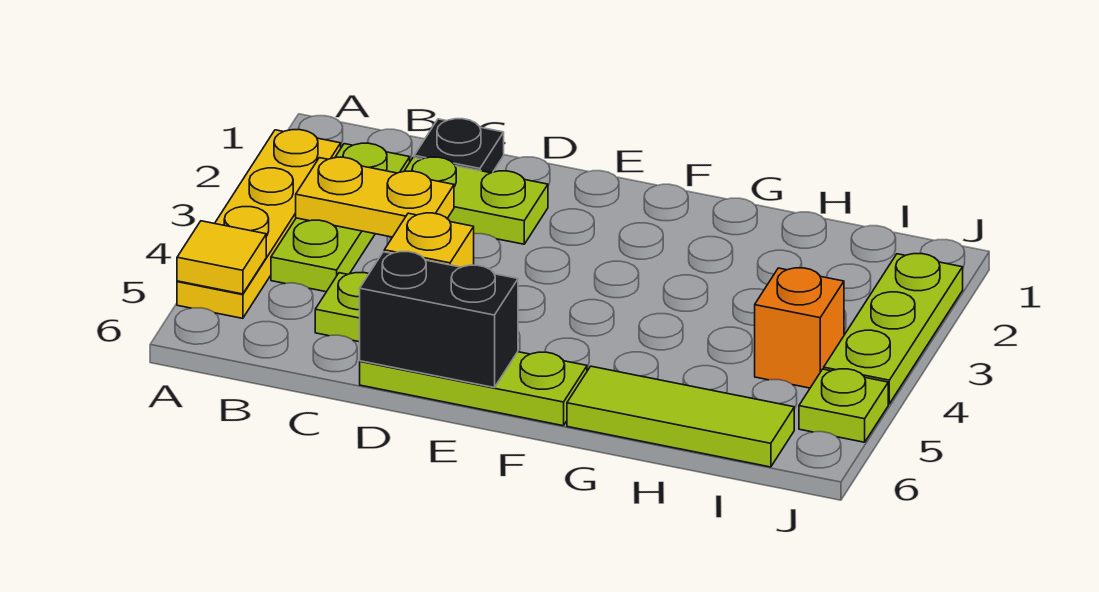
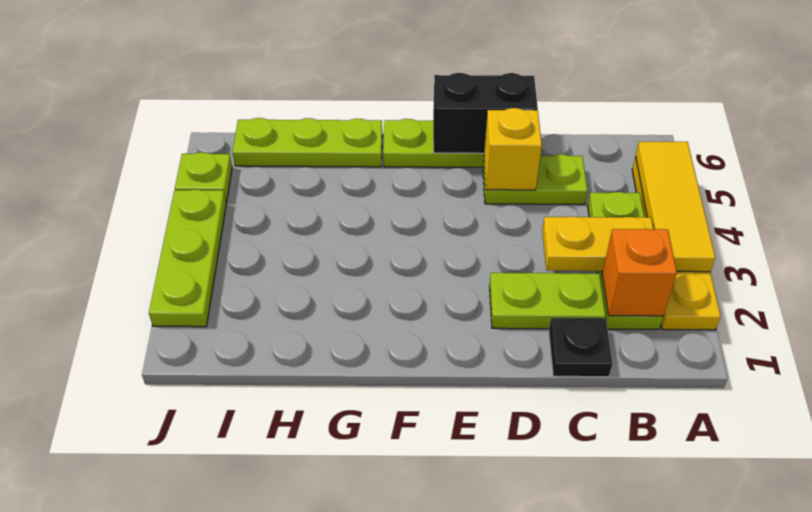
yellow tile A5 level 2 -> yellow tile A3:A5 level 2
lime tile G6:I6 level 1 -> lime plate G6:I6 level 1
orange brick I4 level 1 -> orange brick B2 level 2

